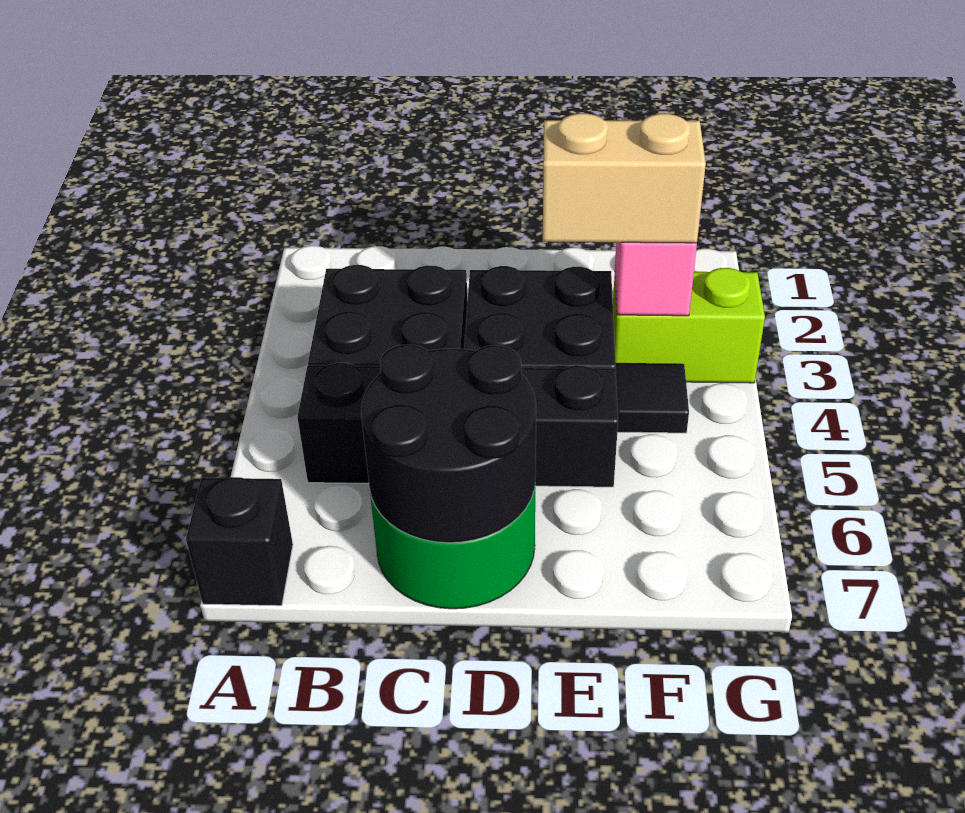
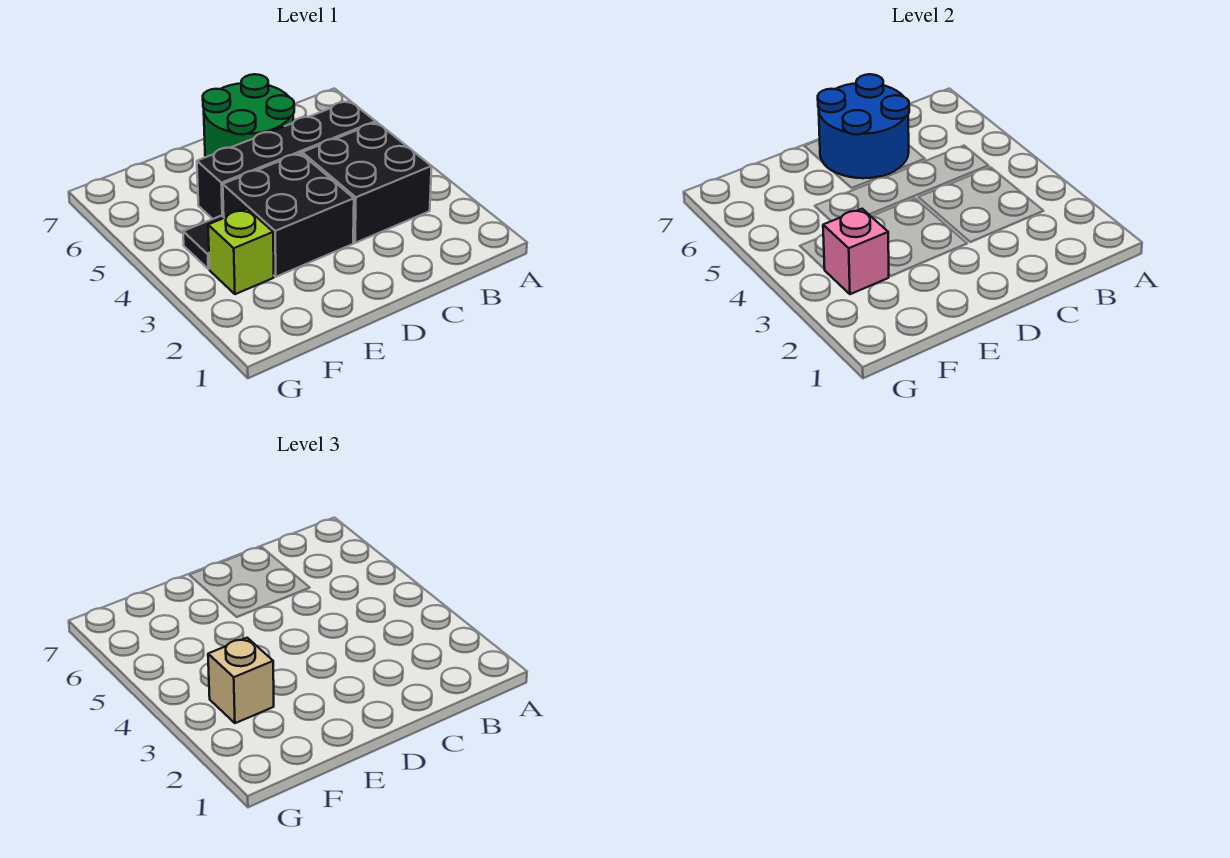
black brick A7 level 1 -> none
black round brick C6:D7 level 2 -> blue round brick C6:D7 level 2
tan brick E3:F3 level 3 -> tan brick F3 level 3
lime brick F3:G3 level 1 -> lime brick F3 level 1

